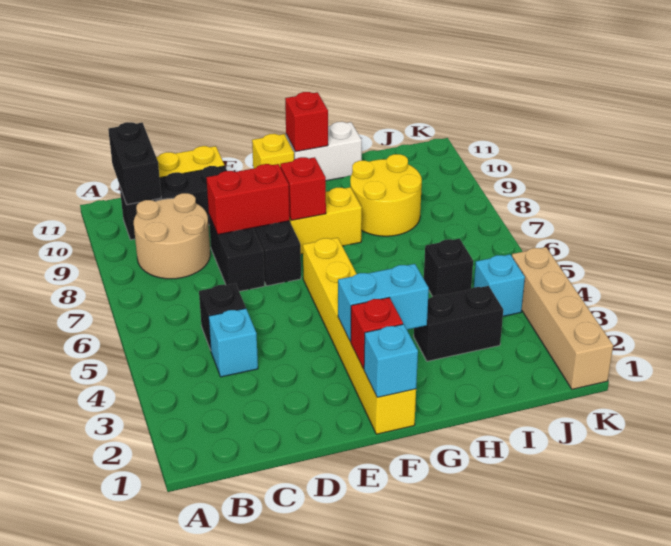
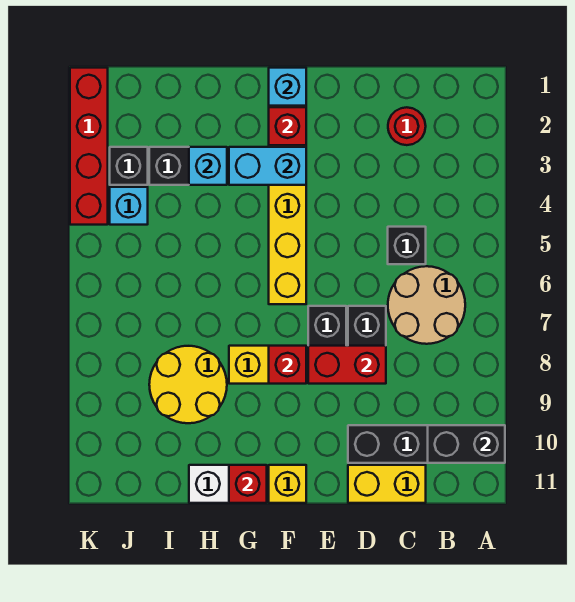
tan round brick B8:C9 level 1 -> tan round brick B6:C7 level 1
black brick B10:B11 level 2 -> black brick A10:B10 level 2
none -> red round brick C2 level 1
cyan brick C4 level 1 -> cyan brick H3 level 2
black brick I5 level 1 -> black brick J3 level 1
tan brick K1:K4 level 1 -> red brick K1:K4 level 1

